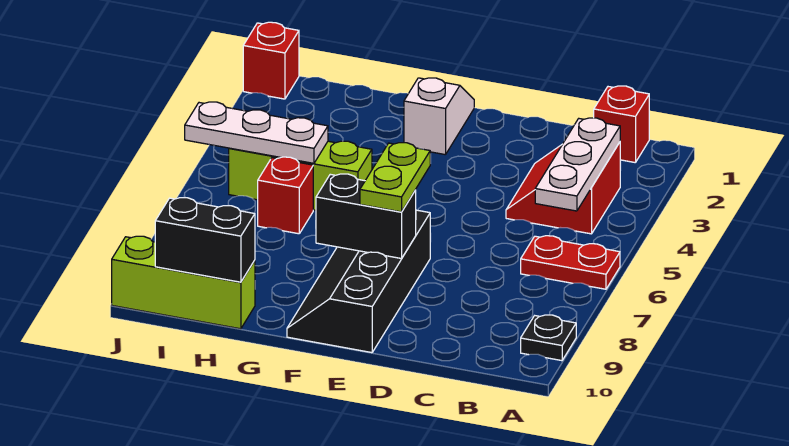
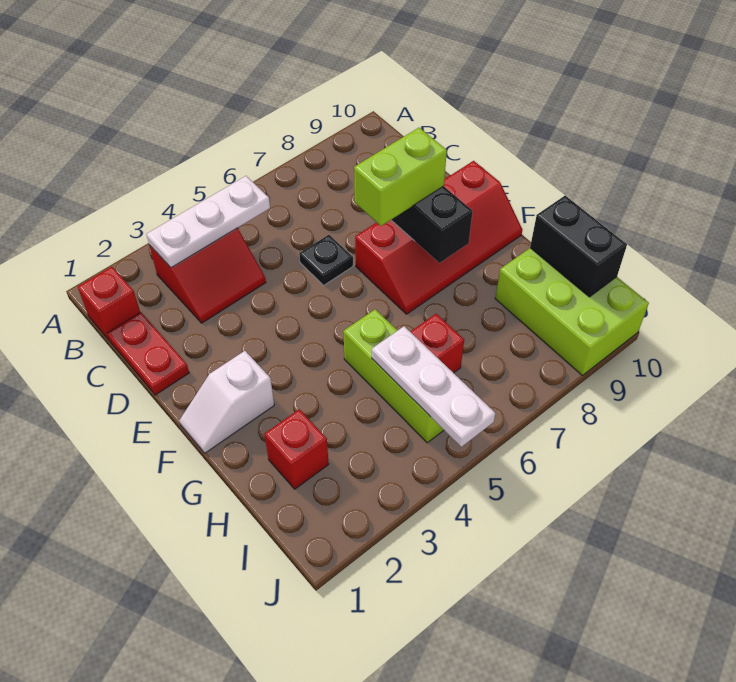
red plate A6:B6 level 1 -> red plate C1:D1 level 1
black plate A9 level 1 -> black plate D6 level 1
black slope E7:F10 level 1 top E -> red slope E7:F10 level 1 top E
lime plate E7:E8 level 3 -> lime brick E7:E8 level 3
lime brick H10:J10 level 1 -> lime brick H9:J10 level 1
red brick J1 level 1 -> red brick H2 level 1

